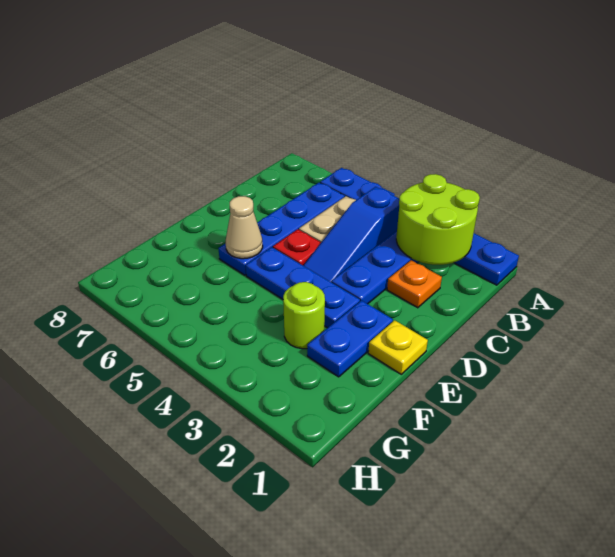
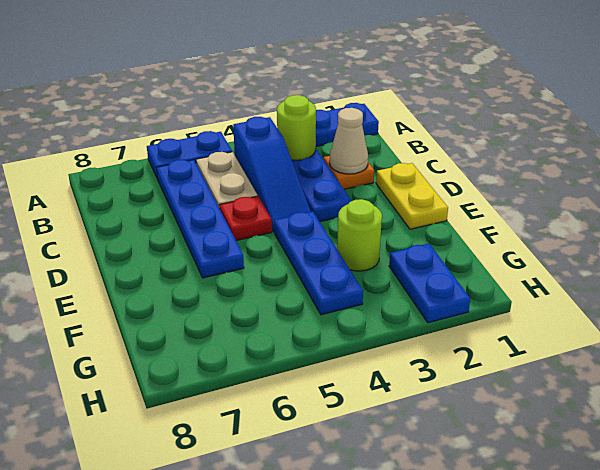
lime round brick A2:B3 level 2 -> lime round brick B3 level 2
yellow plate E1 level 1 -> yellow plate D1:E1 level 1
blue plate E2:F2 level 1 -> blue plate G2:H2 level 1
blue plate E3:E5 level 1 -> blue plate E4:G4 level 1
tan cone E6 level 2 -> tan cone C2 level 2

